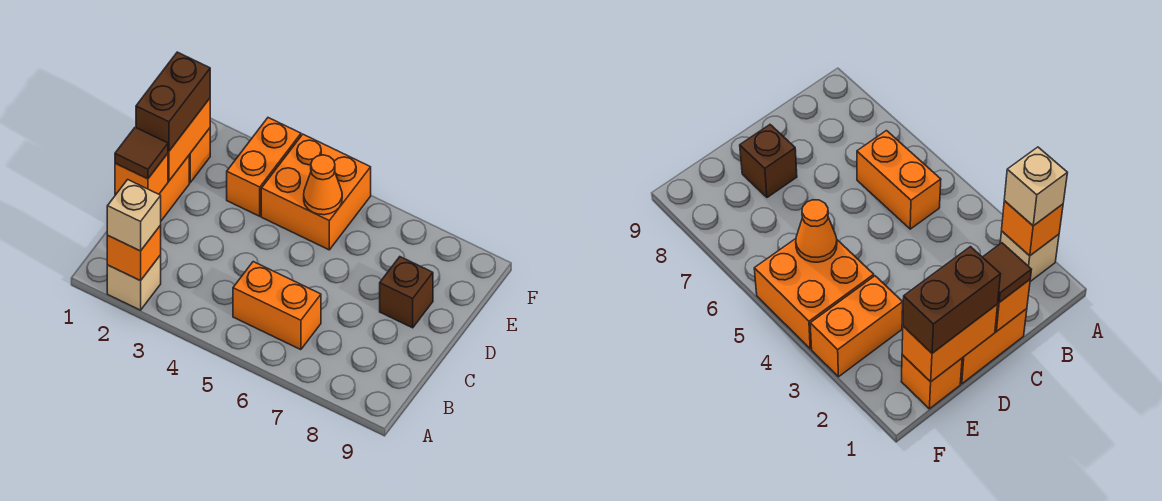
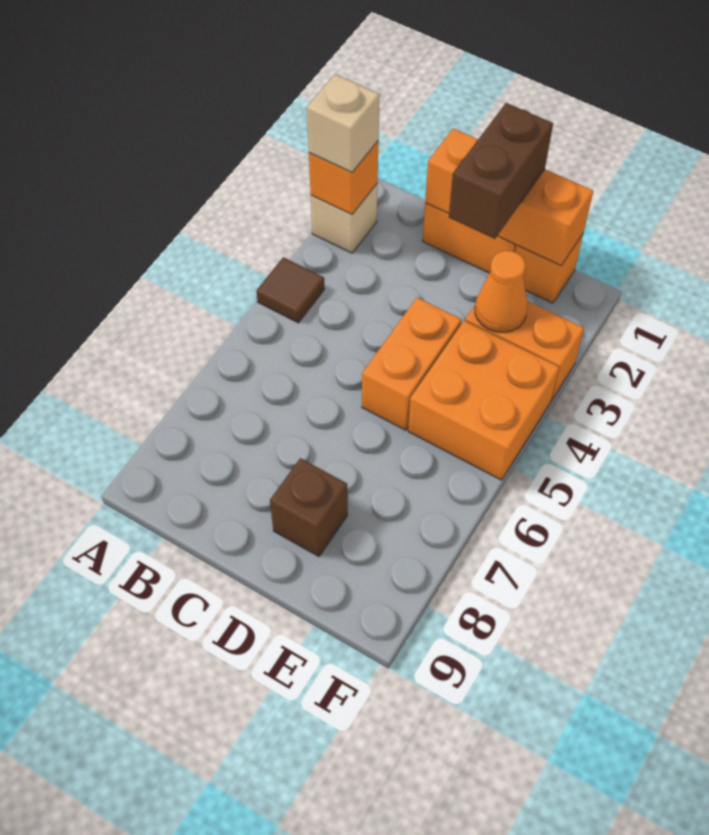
orange brick B5:B6 level 1 -> orange brick D4:D5 level 1
brown tile C1 level 3 -> brown tile A4 level 1
brown brick D1:E1 level 3 -> brown brick D1:D2 level 3
orange cone E5 level 2 -> orange cone E3 level 2

